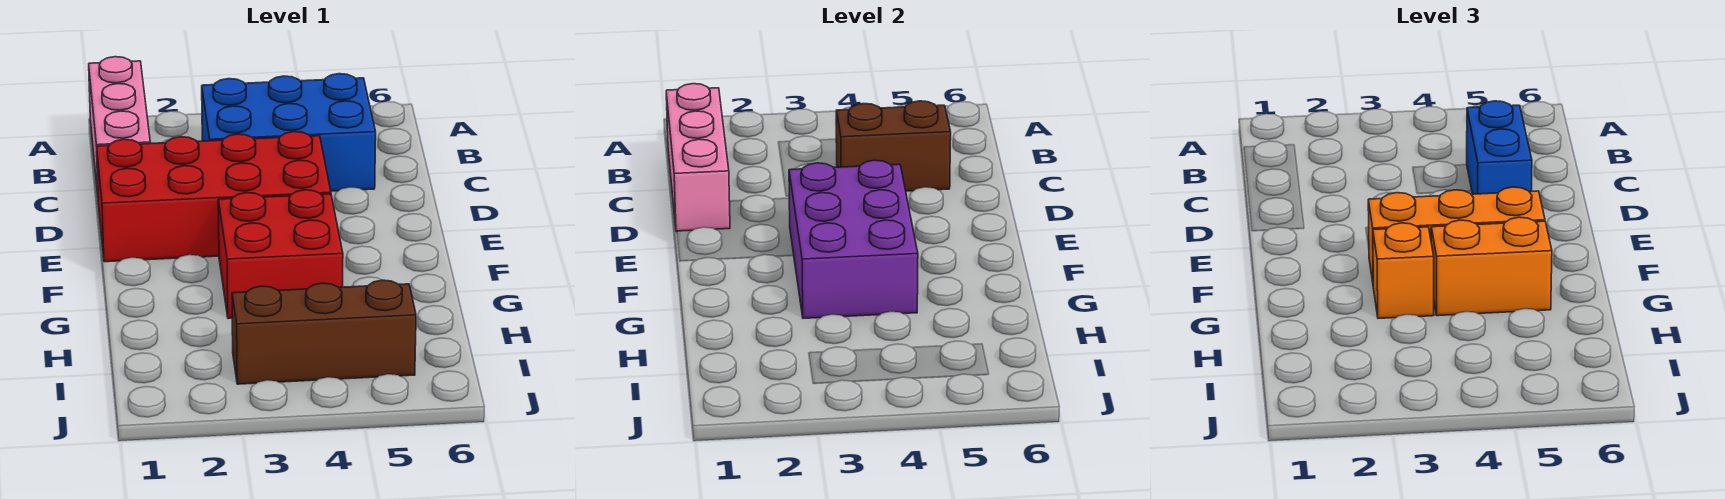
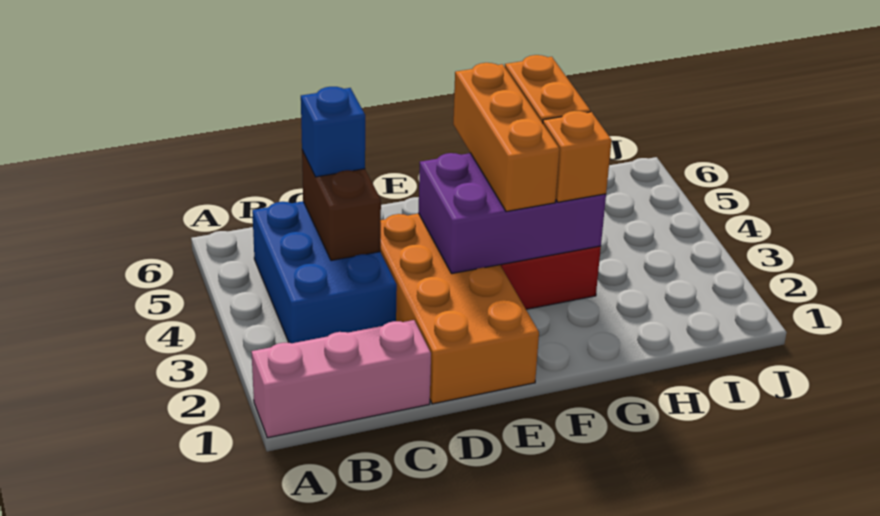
pink brick B1:D1 level 2 -> none
blue brick C5:D5 level 3 -> blue brick C5 level 3
red brick D1:E4 level 1 -> orange brick D1:E4 level 1
brown brick I3:I5 level 1 -> none

